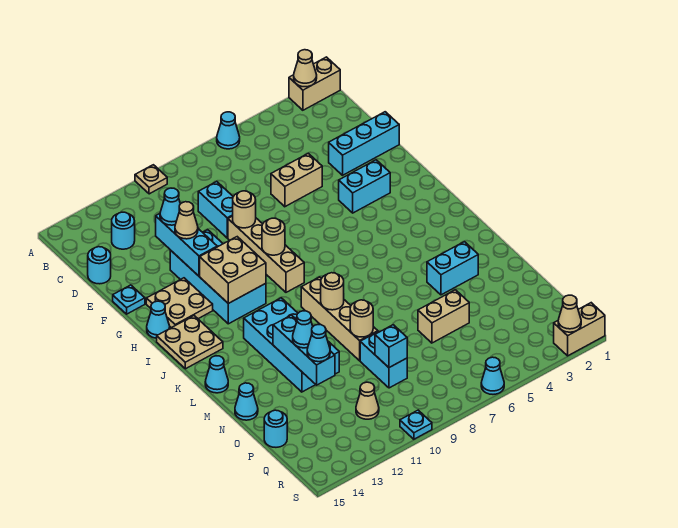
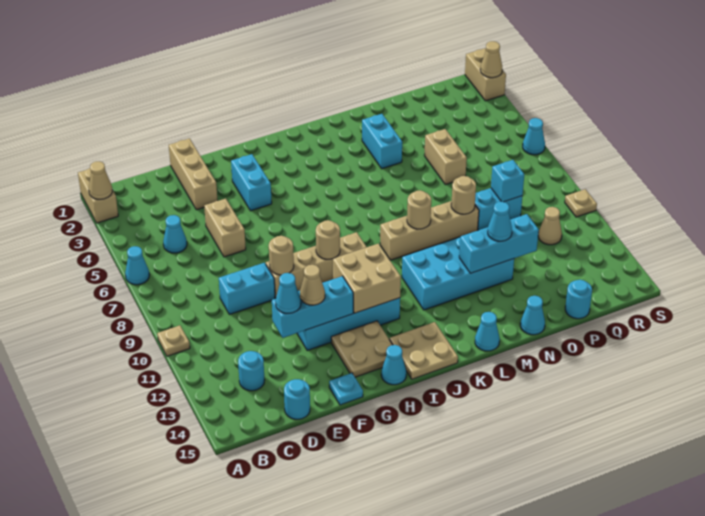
cyan brick E1:E3 level 1 -> tan brick E1:E3 level 1
cyan cone O12 level 3 -> cyan cone C5 level 1
cyan plate S10 level 1 -> tan plate S10 level 1

